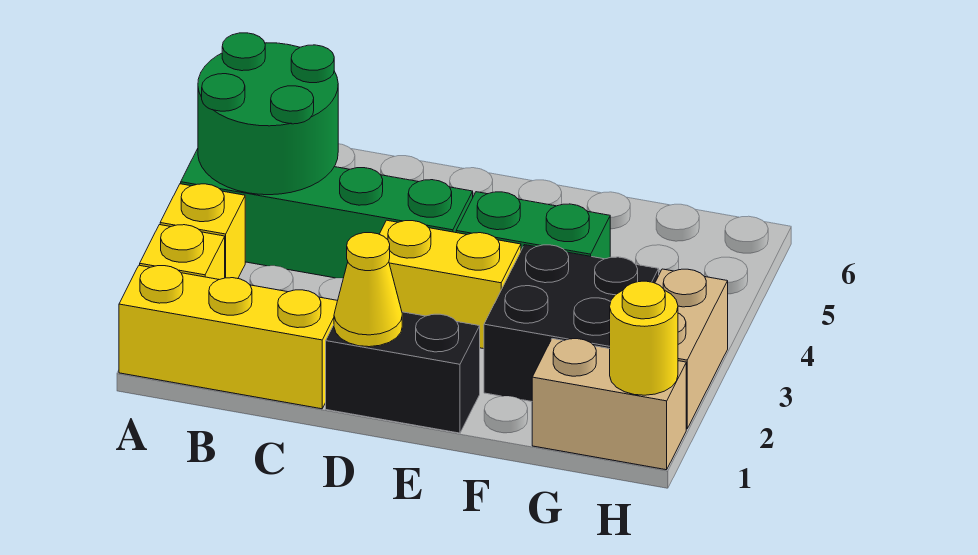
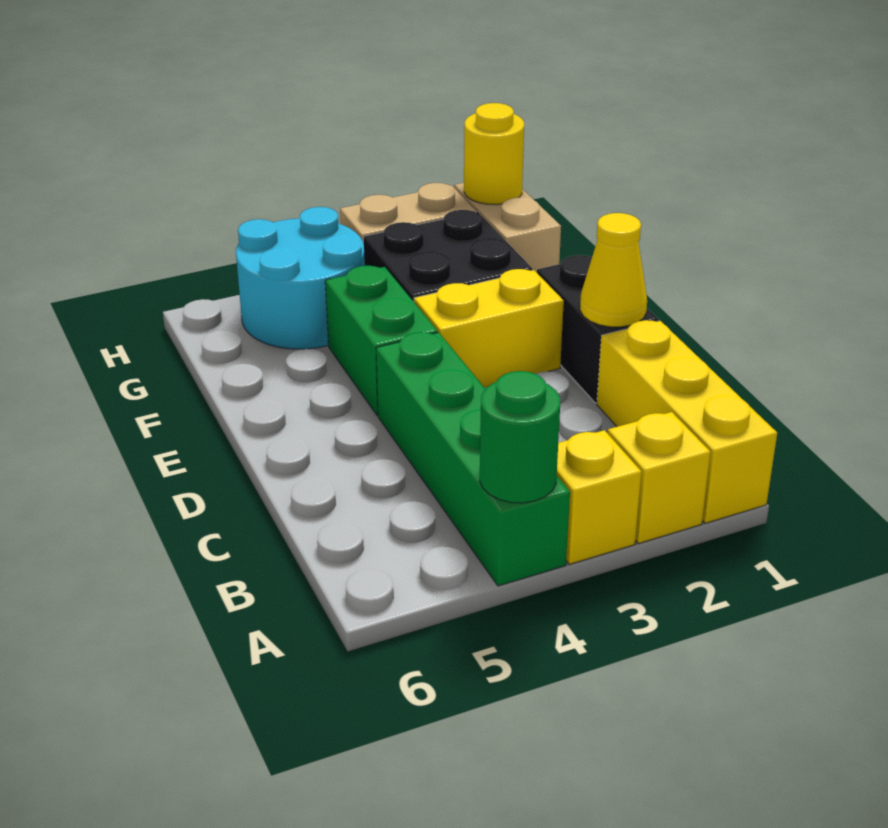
green round brick A4:B5 level 2 -> green round brick A4 level 2
yellow brick D3:E3 level 1 -> yellow brick E2:E3 level 1
none -> cyan round brick G4:H5 level 1

